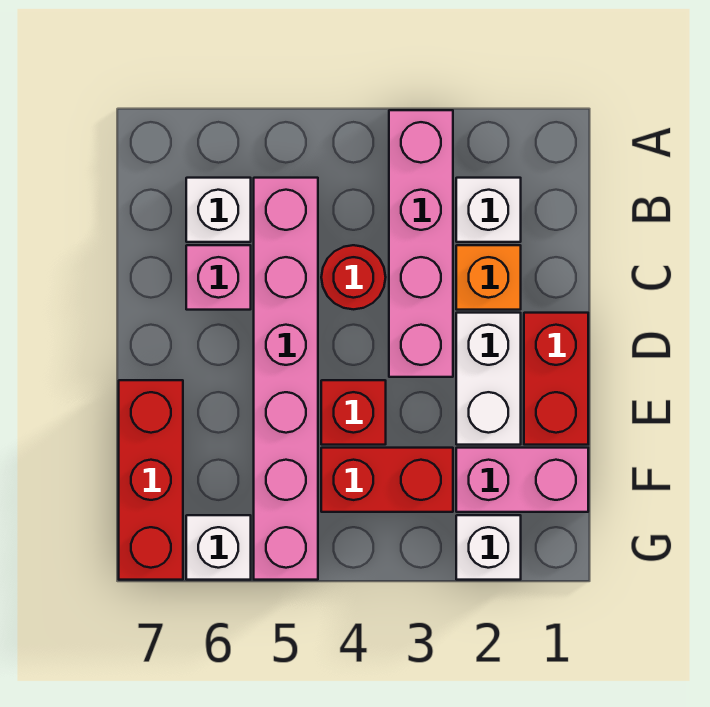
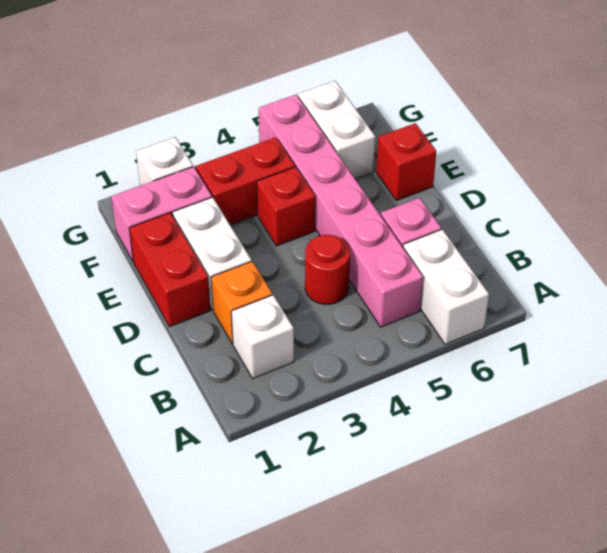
pink brick A3:D3 level 1 -> none
white brick B6 level 1 -> white brick A6:B6 level 1
red brick E7:G7 level 1 -> red brick E7 level 1
white brick G6 level 1 -> white brick F6:G6 level 1

